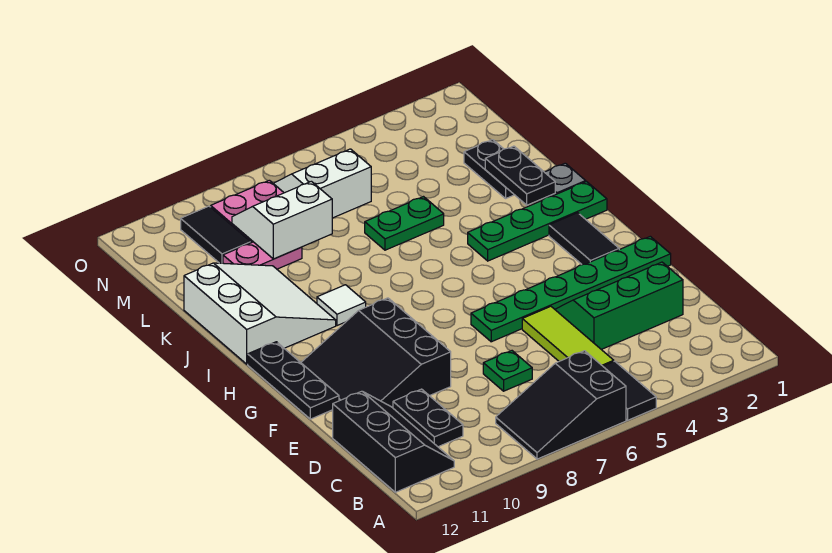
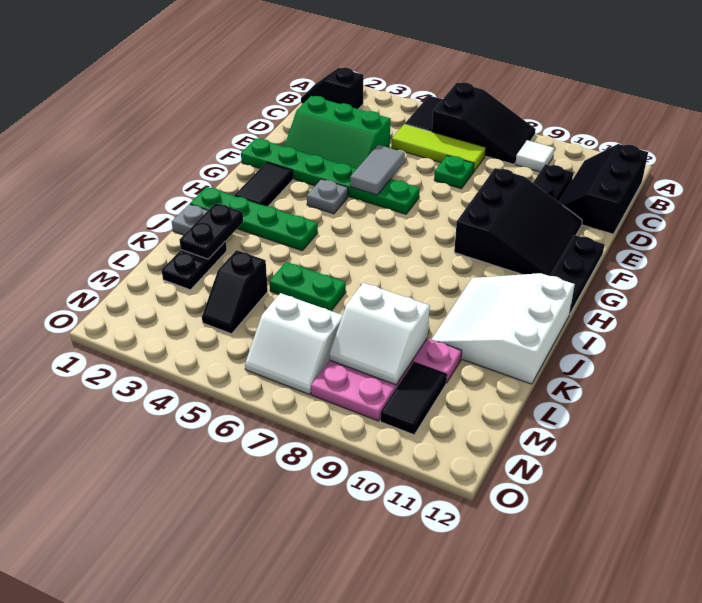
none -> black slope B1:B2 level 1 top 2
lime tile C5:E5 level 1 -> lime tile C5:C7 level 1
none -> grey tile E5:F5 level 2
none -> grey plate G4 level 1
white tile I9 level 1 -> white tile B9 level 1
none -> black slope L4:M4 level 1 top L

